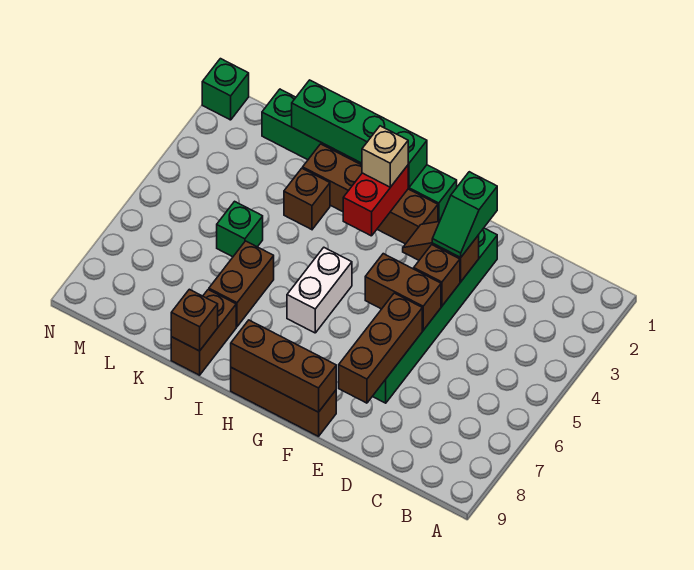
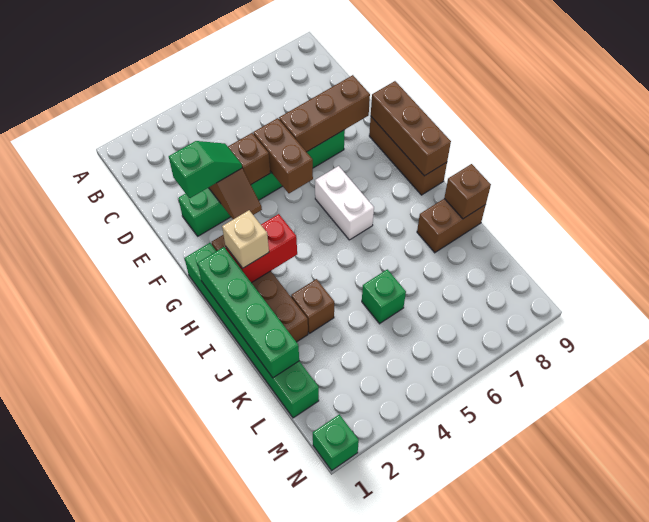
white brick H5:H6 level 1 -> white brick G6:H6 level 1
brown brick J6:J7 level 1 -> none

